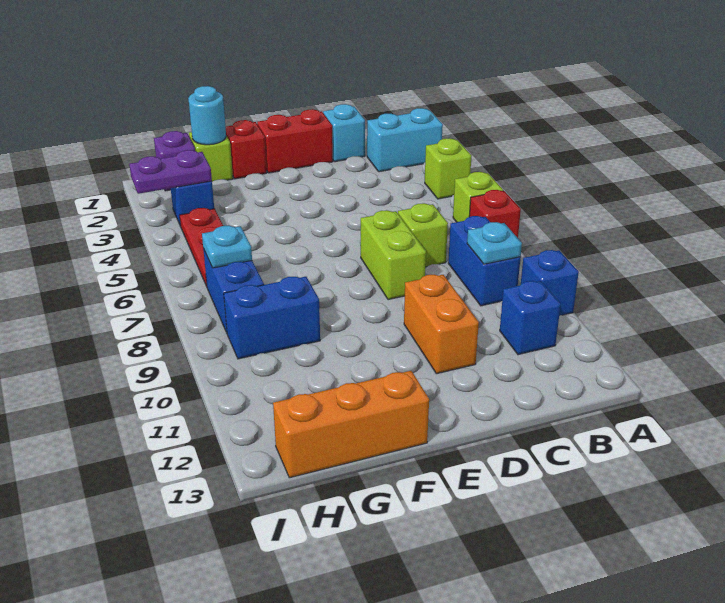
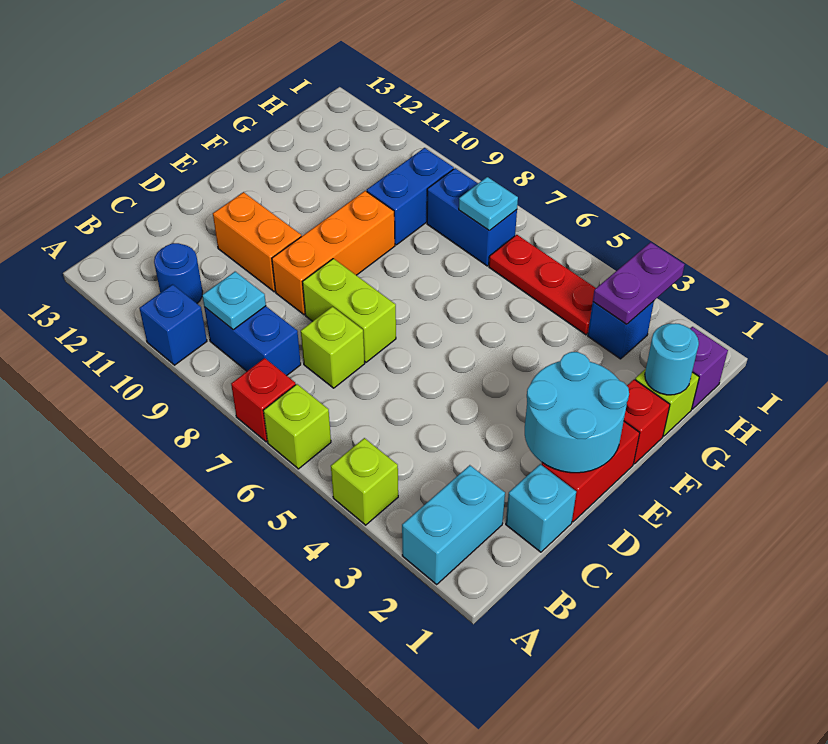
blue brick B11 level 1 -> blue round brick B11 level 1
none -> cyan round brick D1:E2 level 2
orange brick F13:H13 level 1 -> orange brick D9:F9 level 1

